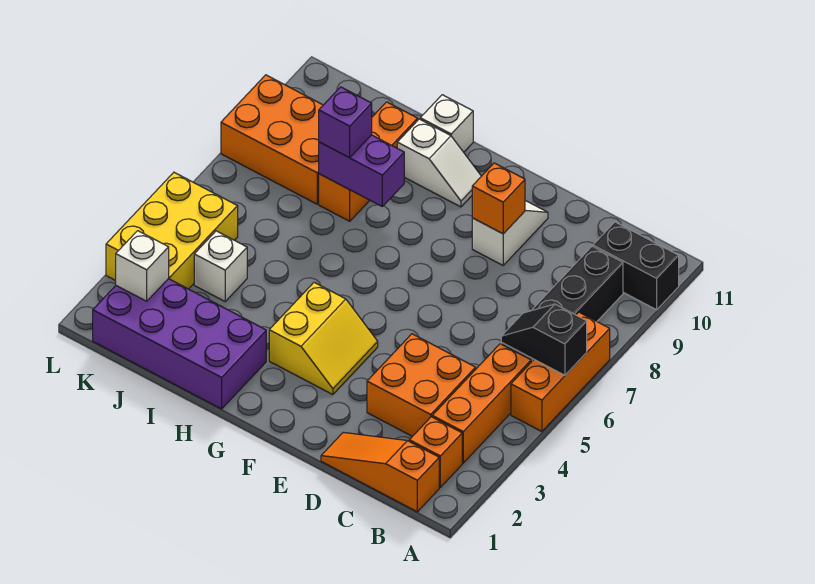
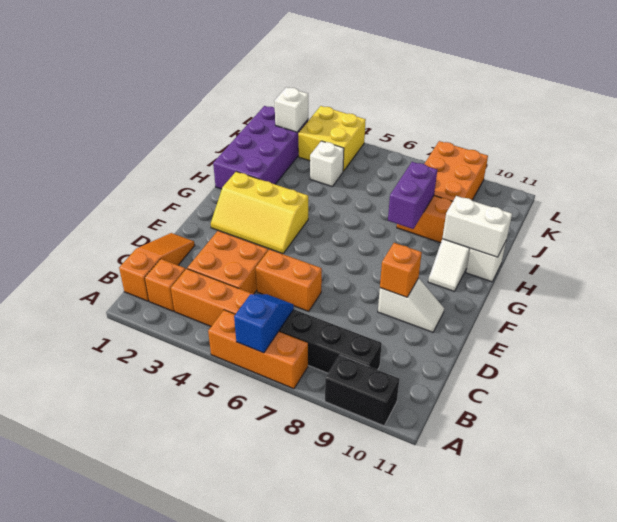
black slope A6:B6 level 2 top A -> blue slope A6:B6 level 2 top A
black brick A10:B10 level 1 -> black brick A9:A10 level 1
none -> orange brick D5:D6 level 1
yellow slope F3:G4 level 1 top G -> yellow slope F2:G4 level 1 top G
none -> white brick H10:H11 level 2
purple brick I8 level 3 -> none
yellow brick K3:L5 level 1 -> yellow brick K3:L4 level 1

